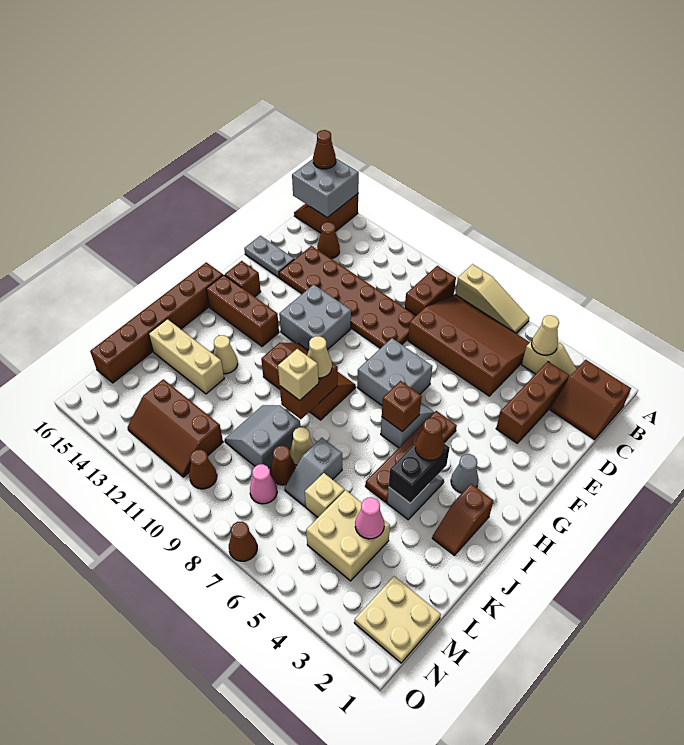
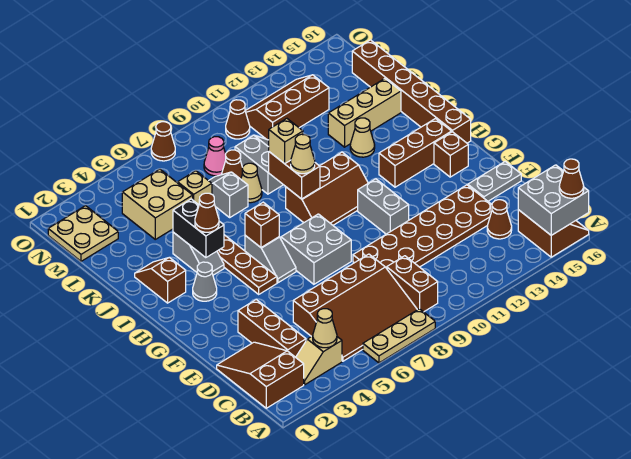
tan slope A6:A8 level 1 top 8 -> tan plate A6:A8 level 1
brown slope B1:C2 level 1 top B -> brown slope B1:D2 level 1 top B
grey brick F11:G12 level 1 -> grey brick F11:G11 level 1
pink cone L4 level 2 -> none

